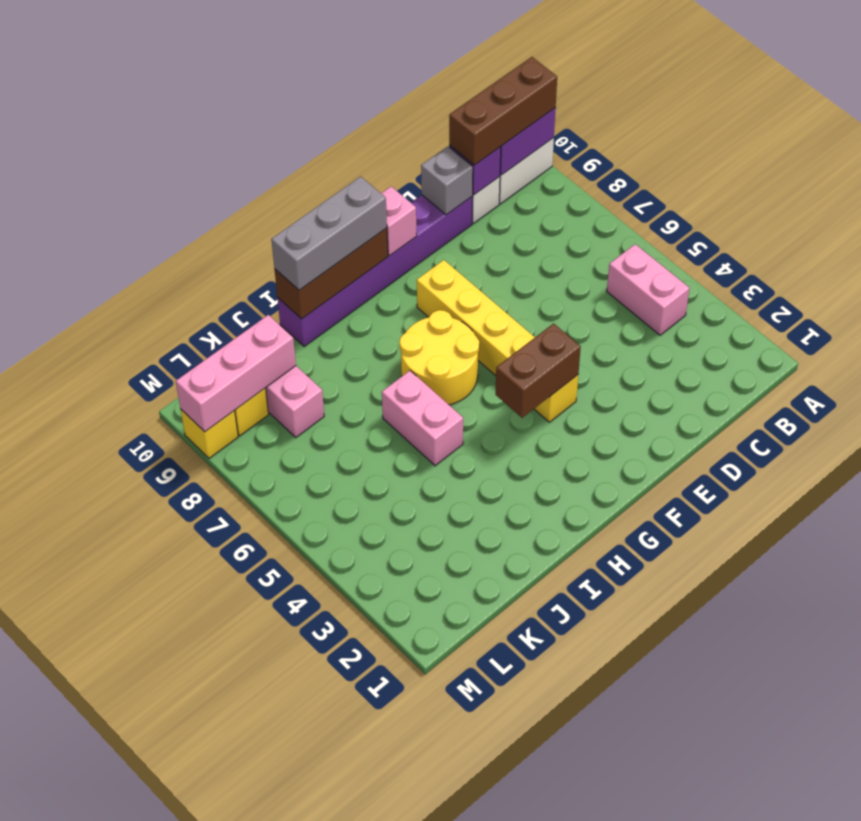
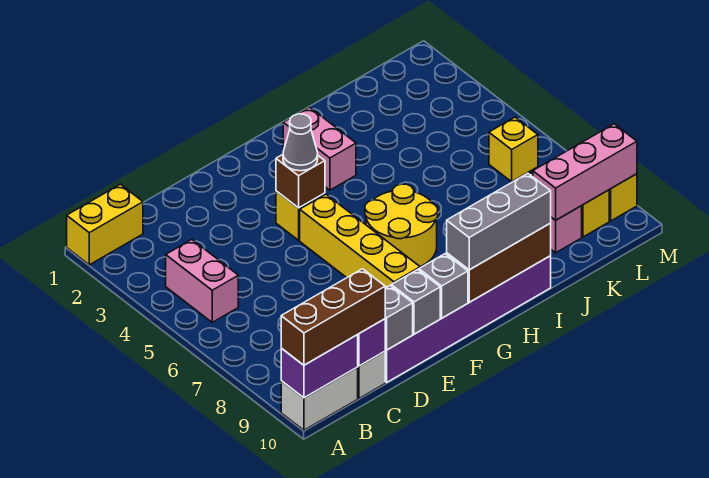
none -> yellow brick A1:B1 level 1
none -> grey brick E10 level 2
brown brick F4:G4 level 2 -> brown brick F4 level 2
none -> grey cone F4 level 3
pink brick F10 level 2 -> grey brick F10 level 2
pink brick I5:I6 level 1 -> pink brick H2:H3 level 1
none -> yellow brick L6 level 1

